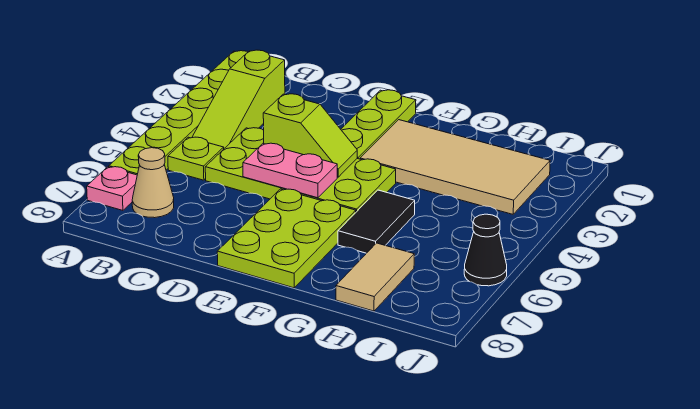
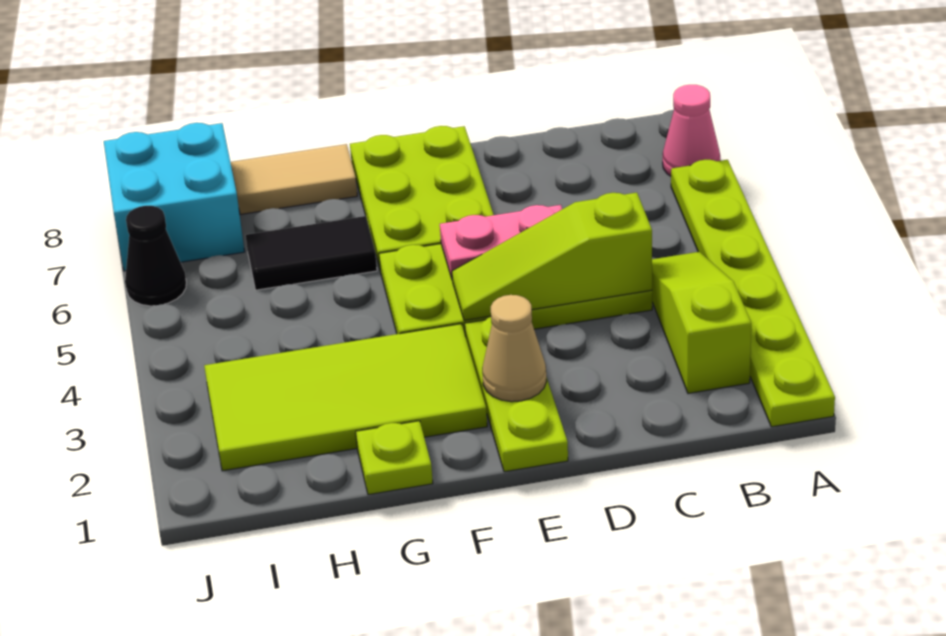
pink plate A7 level 1 -> pink cone A7 level 1
lime plate B5 level 1 -> lime plate G1 level 1
tan cone B7 level 1 -> tan cone E2 level 2
lime slope D4:E4 level 2 top D -> lime slope C4:E4 level 2 top C
tan tile F2:I3 level 1 -> lime tile F2:I3 level 1
black tile G5:G6 level 1 -> black tile G6:H6 level 1
tan tile H7:H8 level 1 -> tan tile G8:H8 level 1
none -> cyan brick I7:J8 level 1

